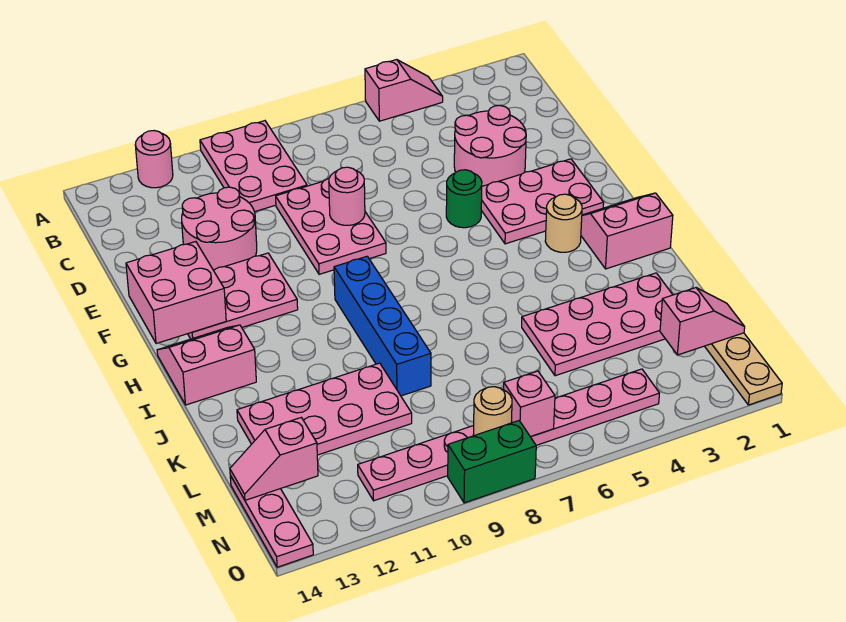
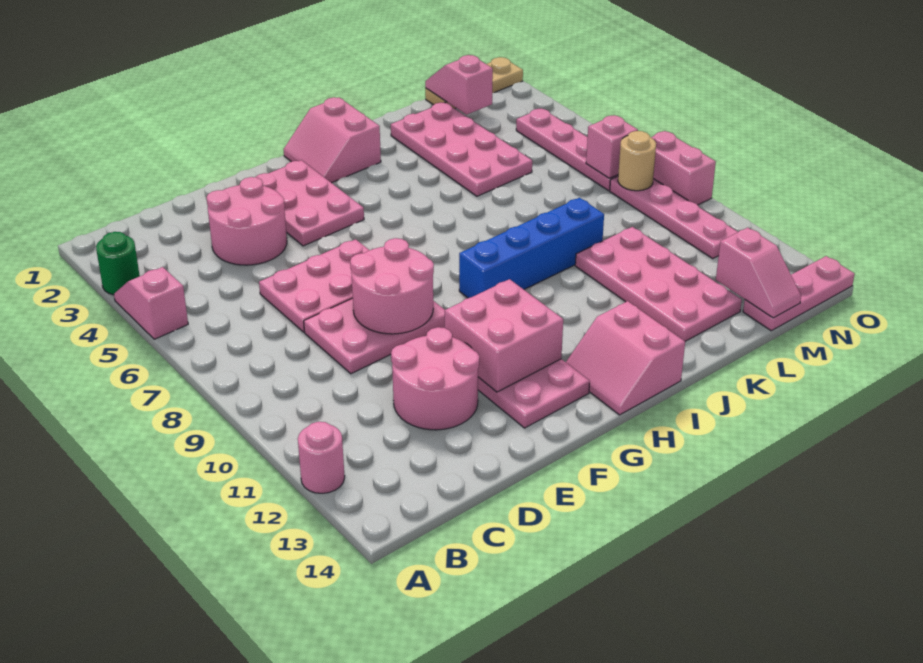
pink plate A9:C10 level 1 -> pink plate D6:F7 level 1
pink round brick E8 level 2 -> pink round brick E8:F9 level 2
green round brick F5 level 1 -> green round brick A3 level 1
pink brick F13:G14 level 2 -> pink brick F11:G12 level 2
tan round brick H3 level 1 -> none
green brick O8:O9 level 1 -> pink brick O8:O9 level 1

